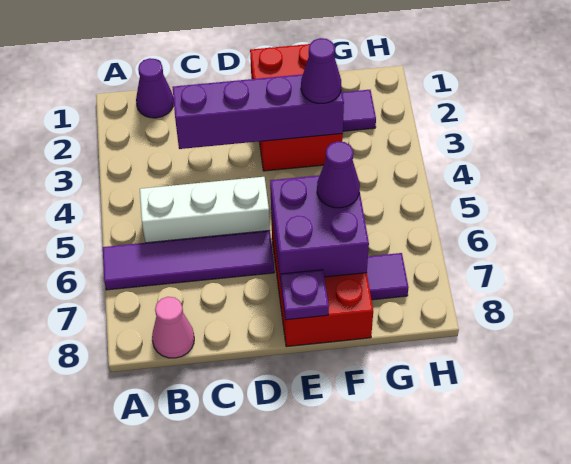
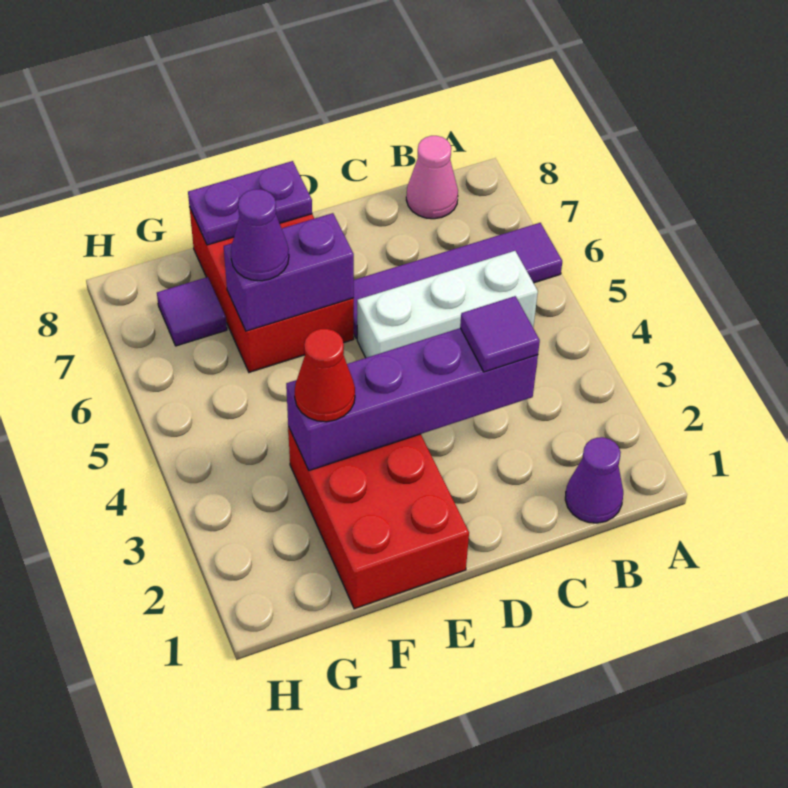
purple brick E6:F7 level 2 -> purple brick E6:F6 level 2
purple plate E8 level 2 -> purple plate E8:F8 level 2
purple cone F3 level 3 -> red cone F3 level 3
purple tile G2 level 1 -> purple tile C3 level 3

